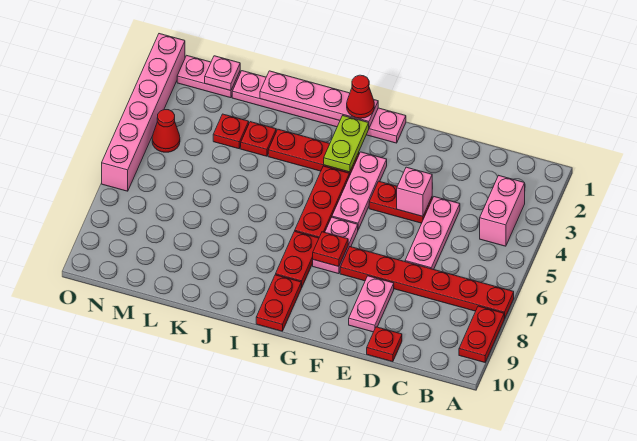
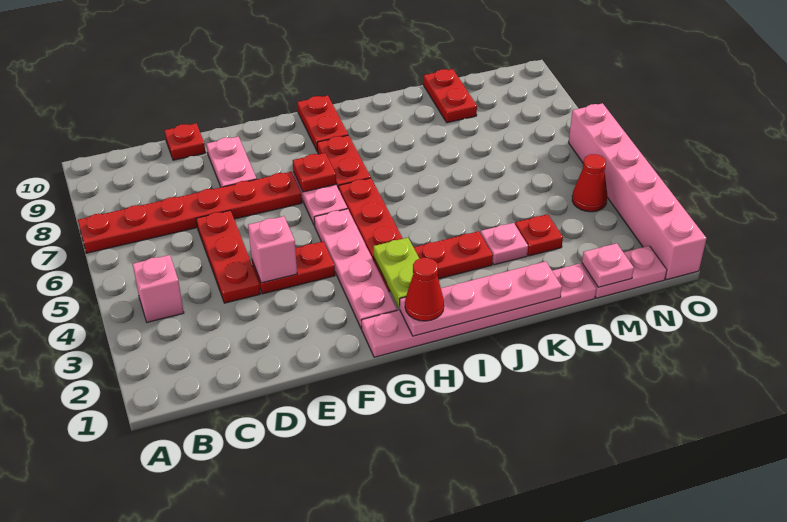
red plate A8:A9 level 1 -> red plate L9:L10 level 1
pink brick B3:B4 level 1 -> pink brick B4 level 1
pink plate D4:D6 level 1 -> red plate D4:D6 level 1
pink plate G3:G5 level 1 -> pink plate G2:G5 level 1
red plate K3 level 1 -> pink plate K3 level 1

